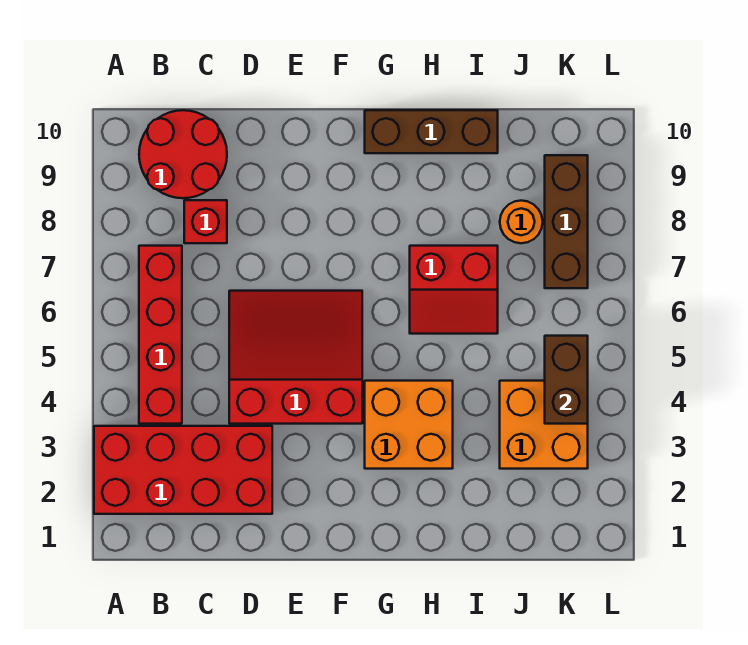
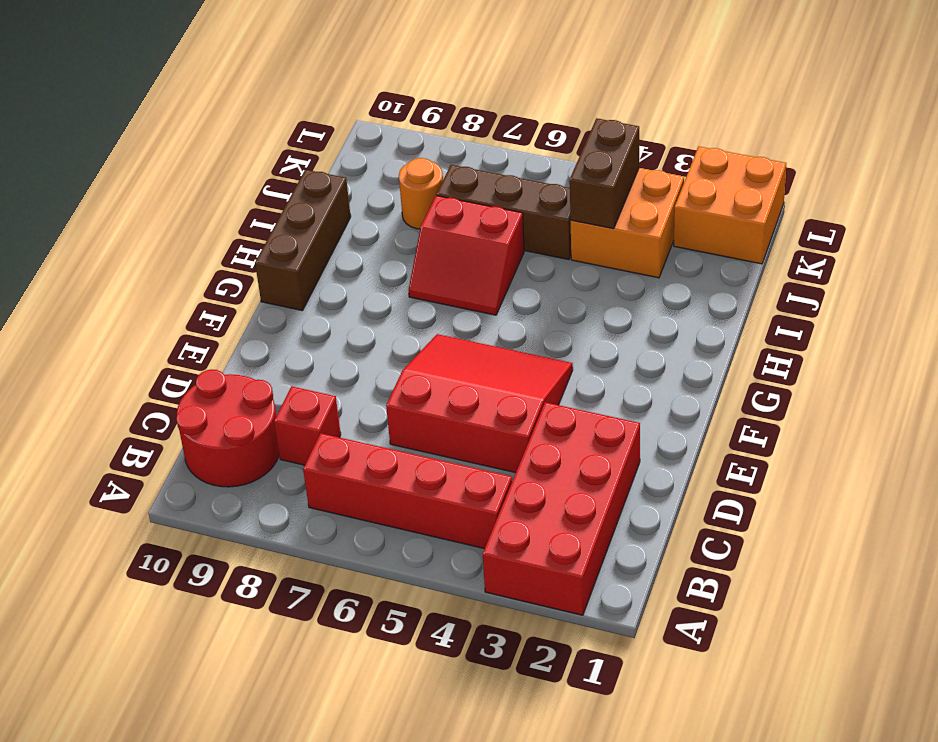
red slope D4:F6 level 1 top 4 -> red slope D4:F6 level 1 top D
orange brick G3:H4 level 1 -> orange brick K1:L2 level 1
red slope H6:I7 level 1 top 7 -> red slope H6:I7 level 1 top I
brown brick K4:K5 level 2 -> brown brick J4:K4 level 2
brown brick K7:K9 level 1 -> brown brick J5:J7 level 1

